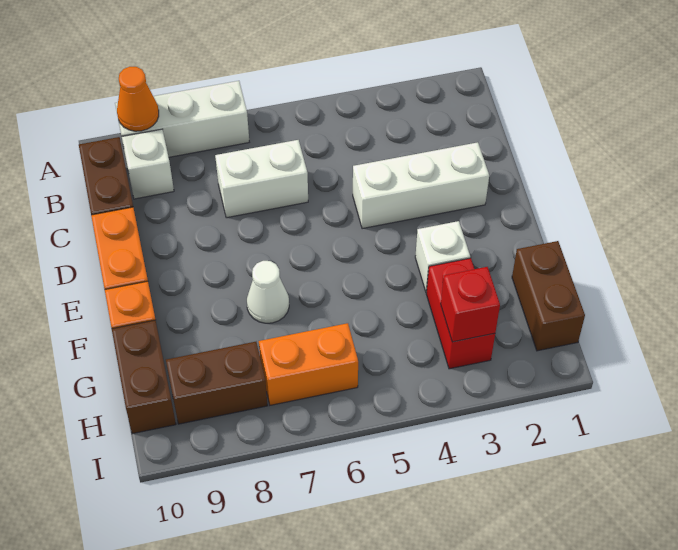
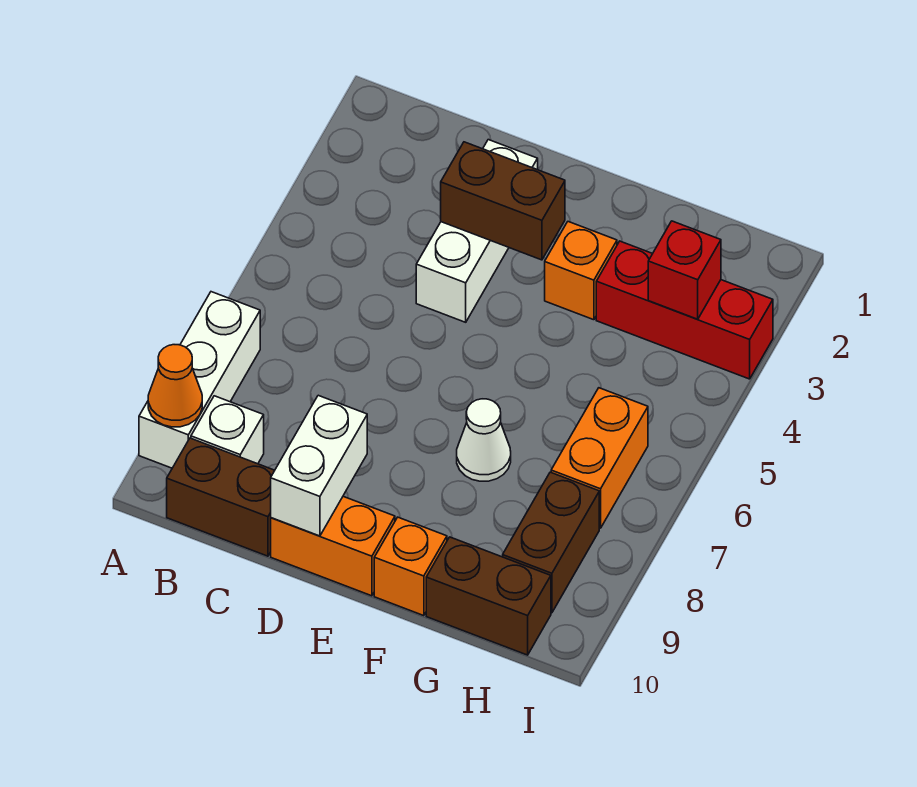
white brick C6:C7 level 1 -> white brick D9:D10 level 2
white brick F3 level 1 -> orange brick F3 level 1
brown brick G1:H1 level 1 -> brown brick D3:E3 level 2
red brick G3:H3 level 1 -> red brick G3:I3 level 1

